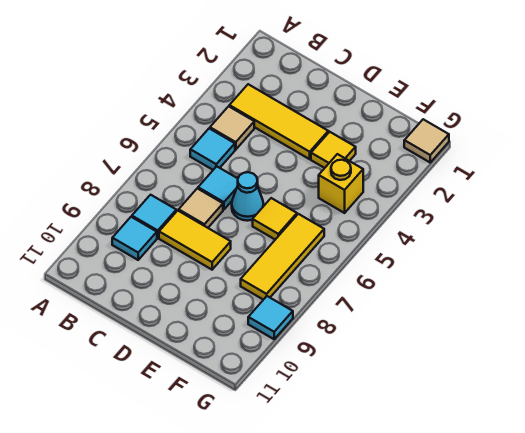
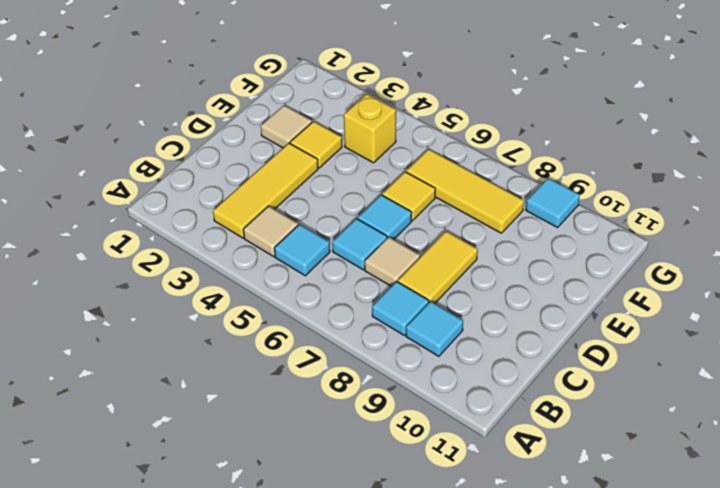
cyan cone D6 level 1 -> cyan tile D6 level 1
tan tile G1 level 1 -> tan tile E2 level 1

